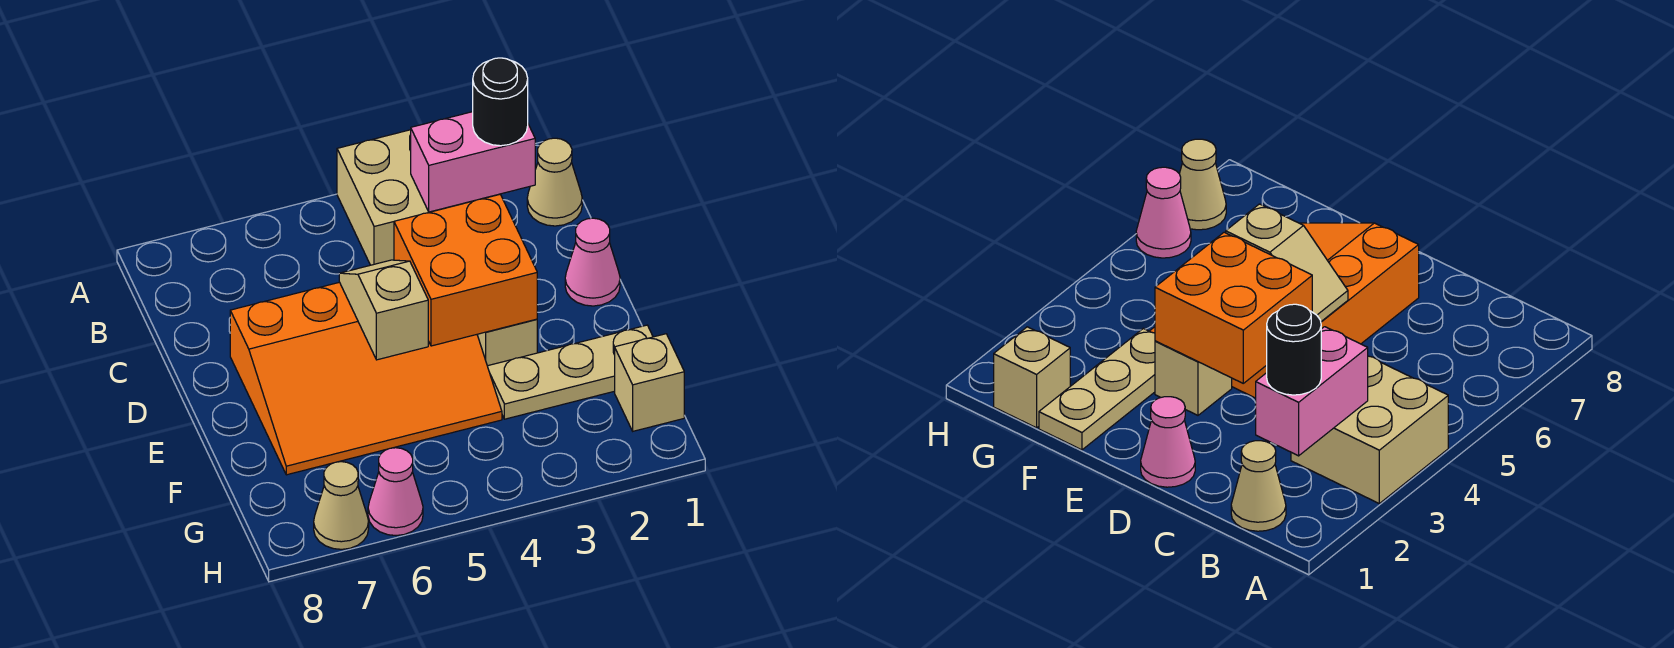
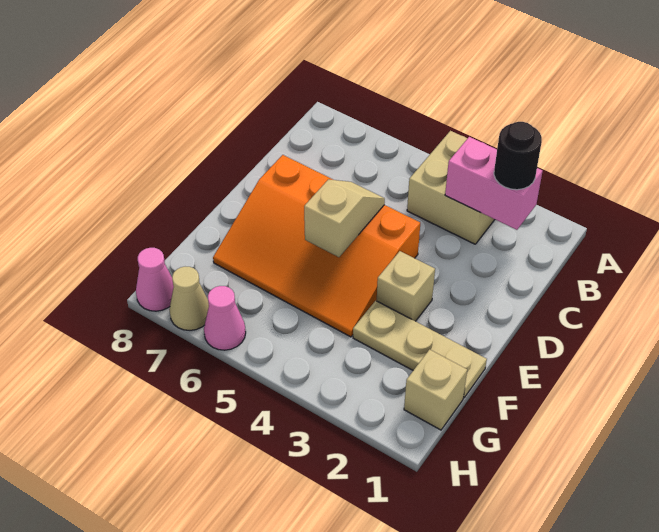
tan cone B1 level 1 -> none
pink cone D1 level 1 -> pink cone H8 level 1
orange brick D3:E4 level 2 -> none

